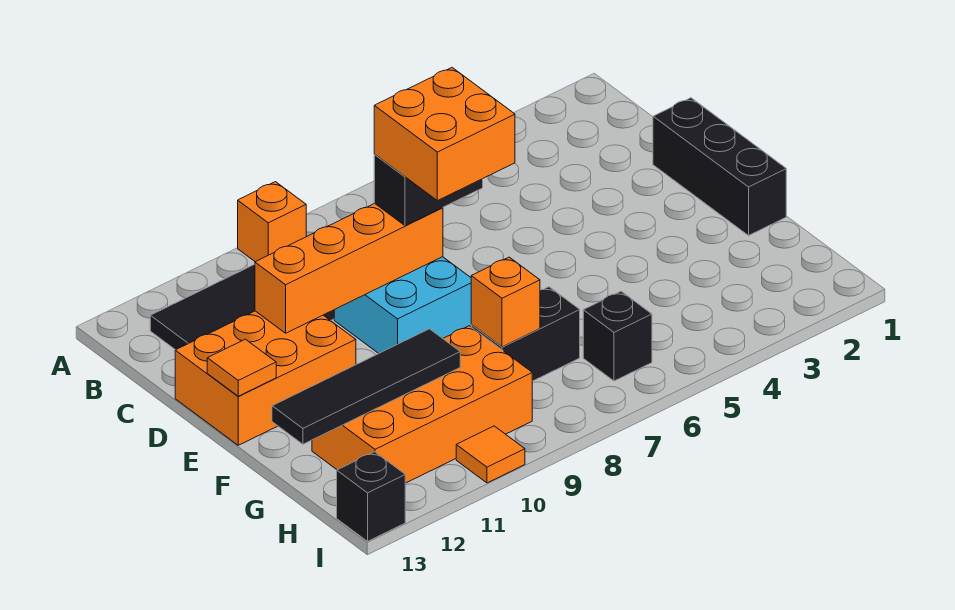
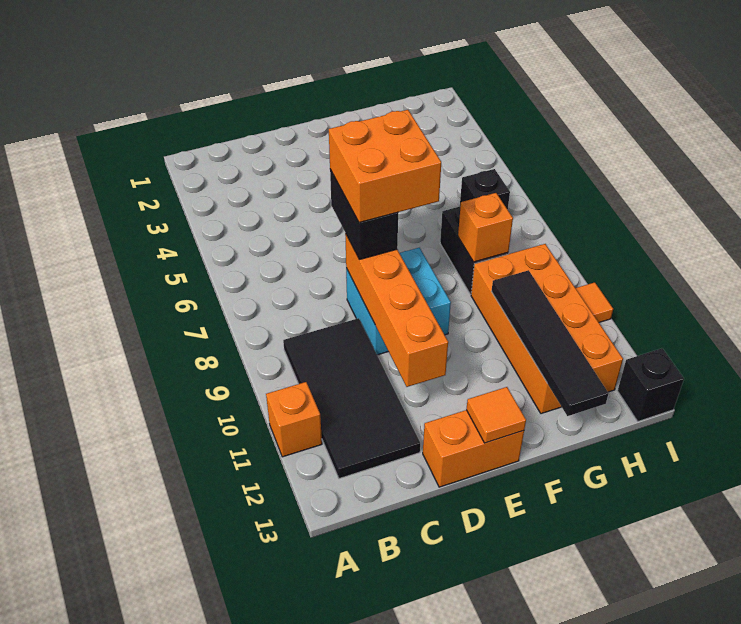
orange brick A9 level 1 -> orange brick A11 level 1
black brick D1:F1 level 1 -> none
orange brick D11:E13 level 1 -> orange brick D13:E13 level 1

